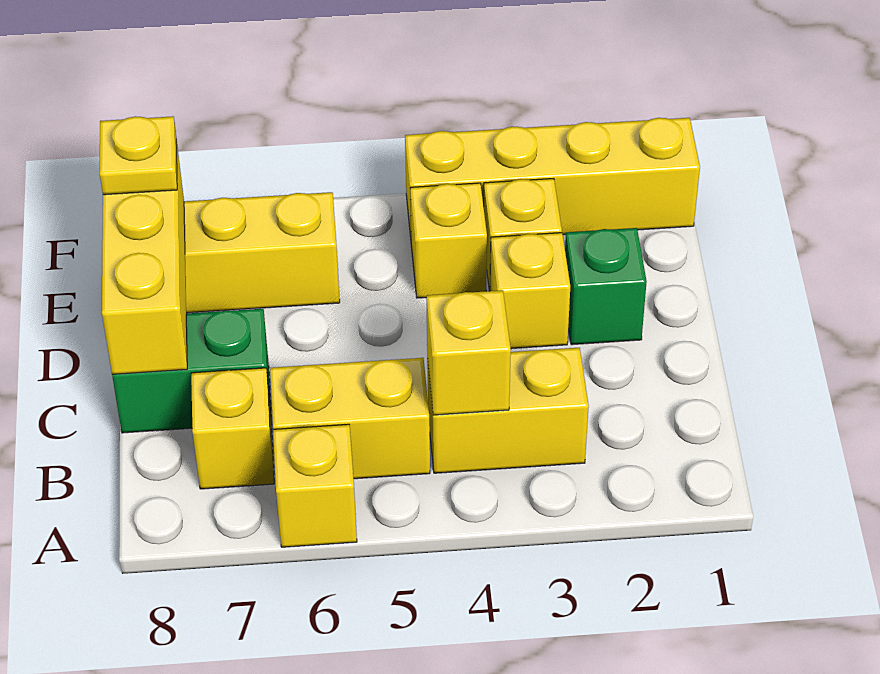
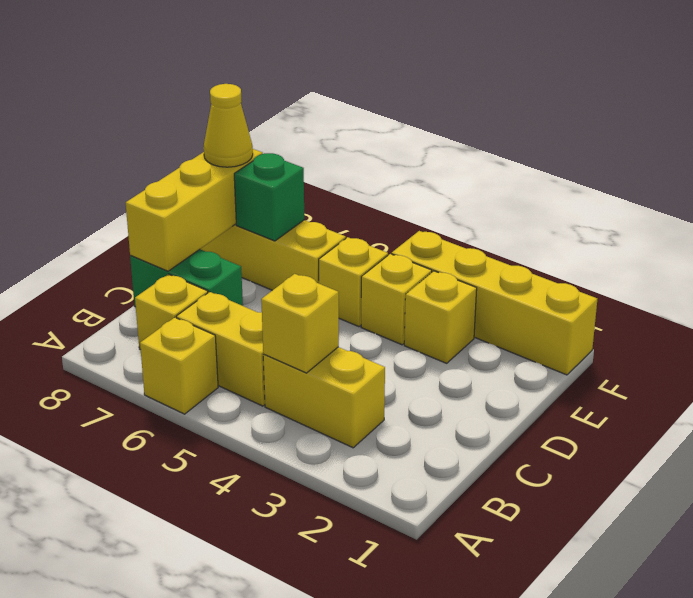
green brick D2 level 1 -> green brick E7 level 2
yellow brick D3 level 1 -> yellow brick E5 level 1
yellow plate E8 level 3 -> yellow cone E8 level 3

